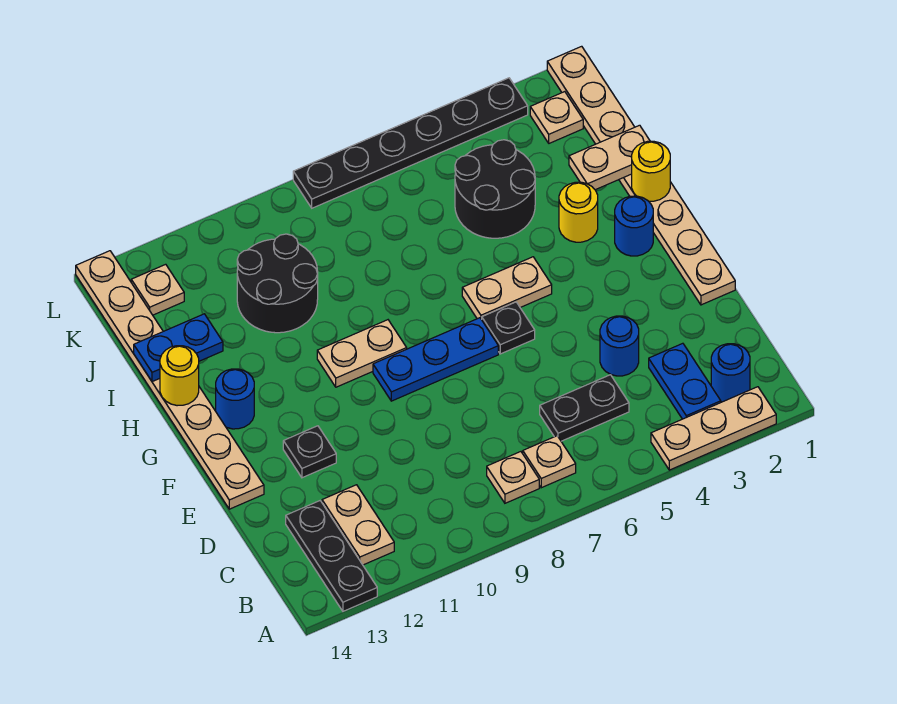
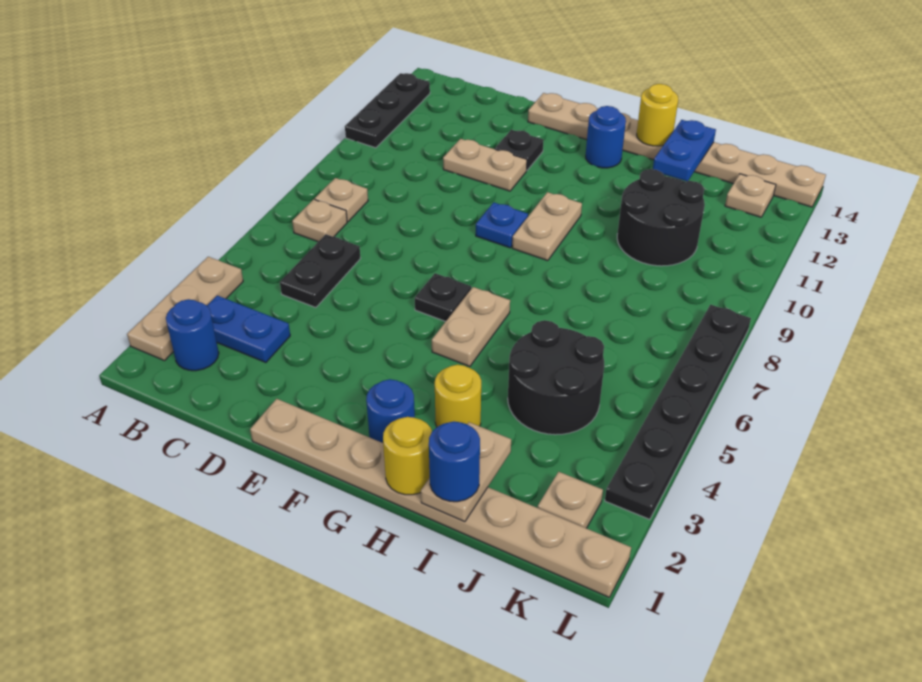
black plate A13:C13 level 1 -> black plate A11:A13 level 1
tan plate B12:C12 level 1 -> tan plate D11:E11 level 1
blue round brick D4 level 1 -> blue round brick I1 level 3
blue plate F7:F9 level 1 -> blue plate F9 level 1

